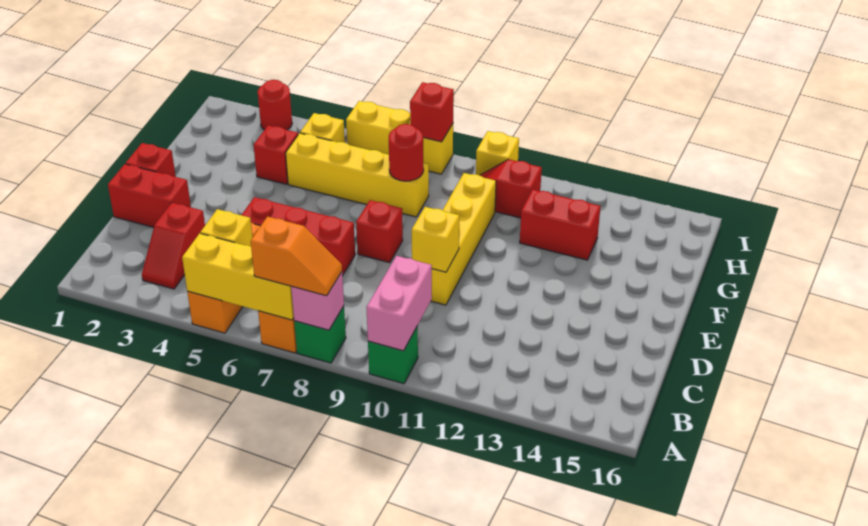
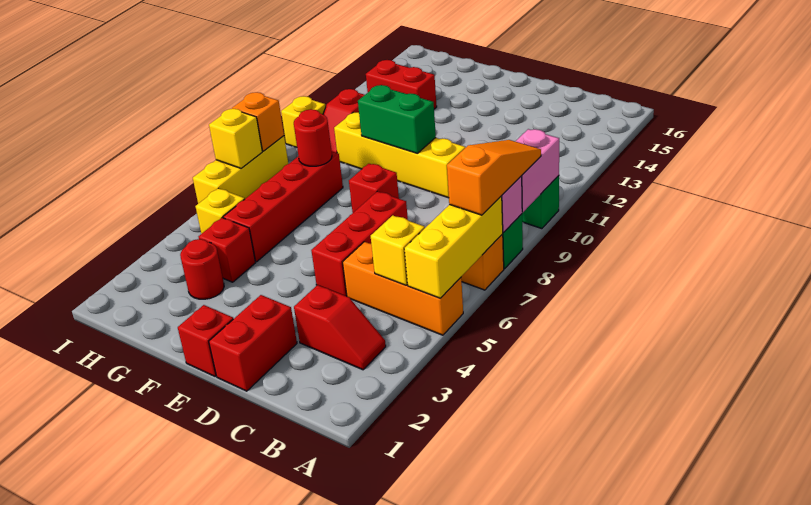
orange slope A7:A8 level 3 top 7 -> orange slope A7:A9 level 3 top 7
pink brick A10:B10 level 2 -> pink brick A9:A10 level 2
yellow brick D10 level 2 -> yellow brick I7 level 2
none -> green brick E10:F10 level 2
yellow brick G5:G8 level 1 -> red brick G5:G8 level 1
red brick G12:G13 level 1 -> red brick G13:H13 level 1
red round brick I3 level 1 -> red round brick G3 level 1
red brick I8 level 2 -> orange brick I8 level 2

